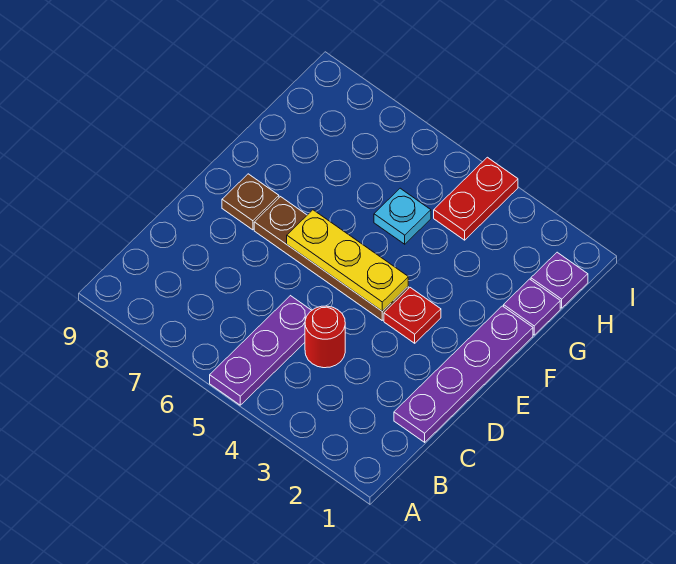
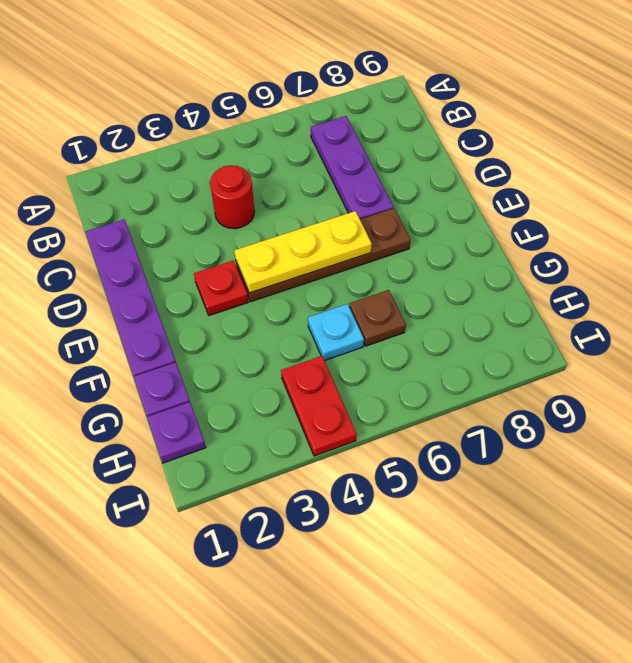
purple plate A5:C5 level 1 -> purple plate B7:D7 level 1
brown plate E8 level 1 -> brown plate G6 level 1

